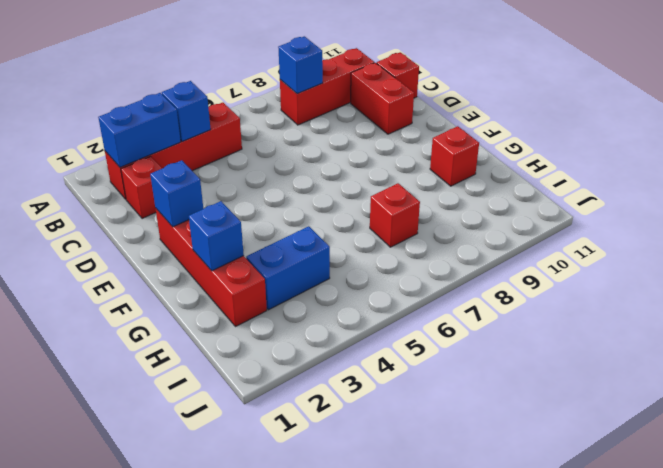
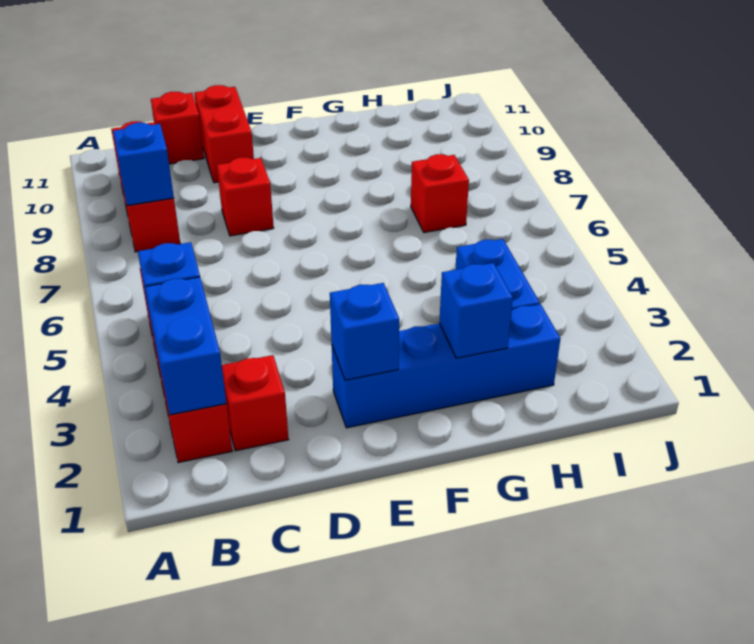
red brick C10:D10 level 1 -> red brick D10:D11 level 1
red brick E2:H2 level 1 -> blue brick E2:H2 level 1
red brick G10 level 1 -> red brick D8 level 1

